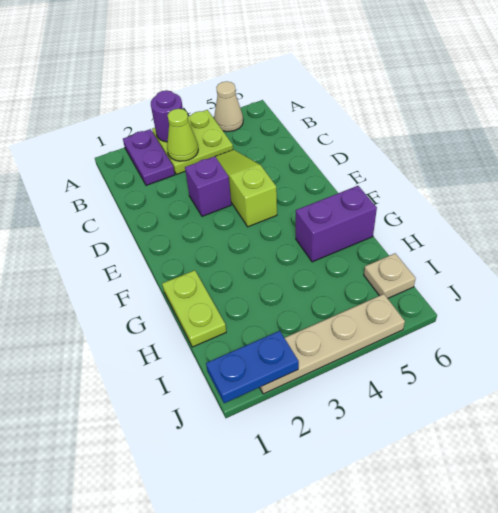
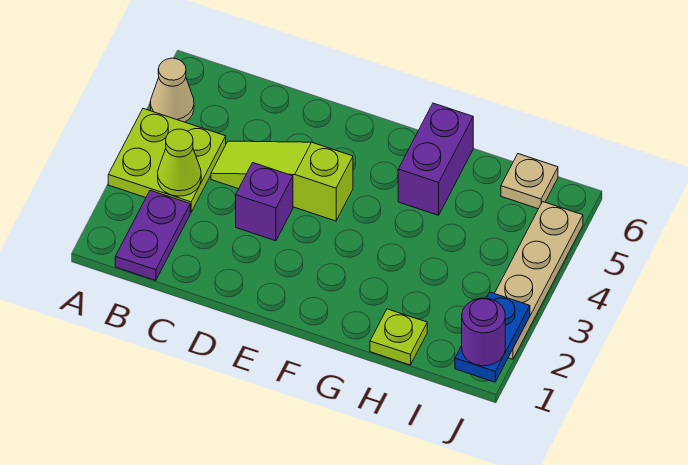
purple plate A2:B2 level 1 -> purple plate B1:B2 level 1
purple round brick A3 level 2 -> purple round brick J1 level 3
lime plate G1:H1 level 1 -> lime plate H1 level 1

